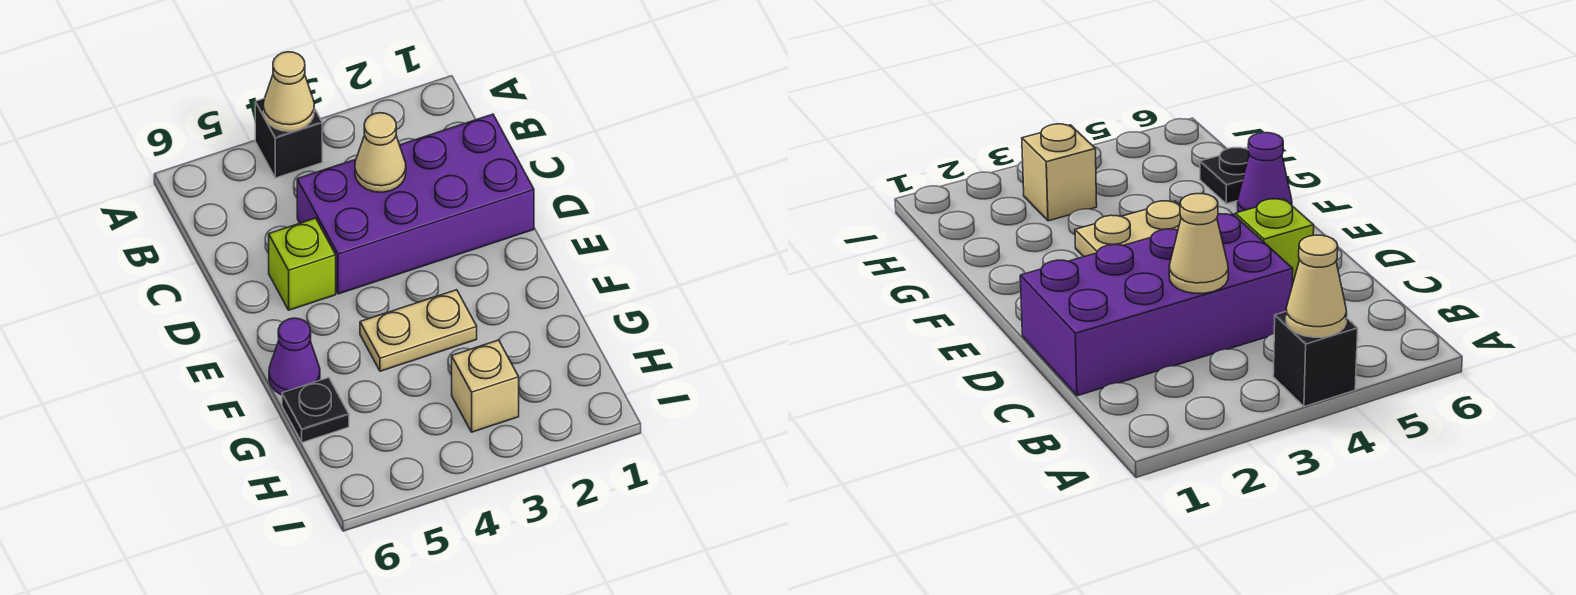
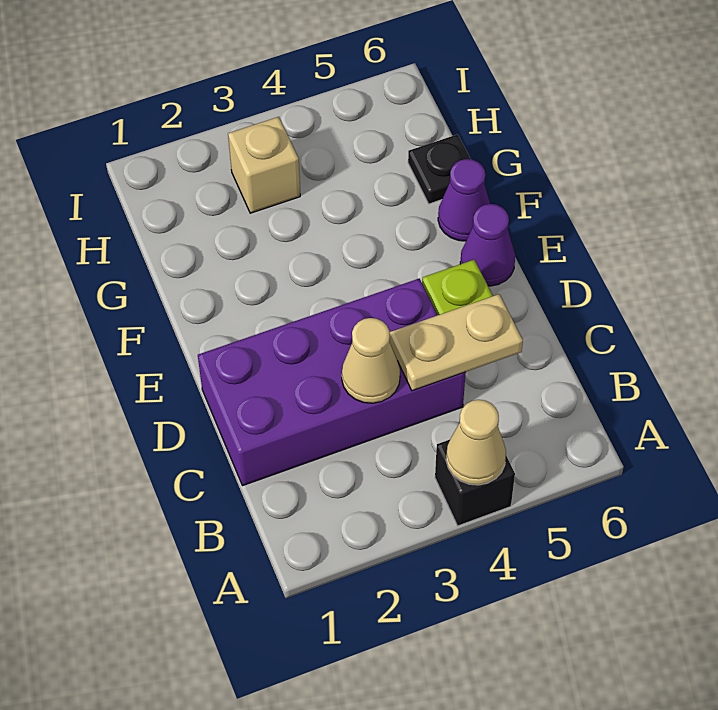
none -> purple cone E6 level 1
tan plate F3:F4 level 1 -> tan plate C4:C5 level 2

